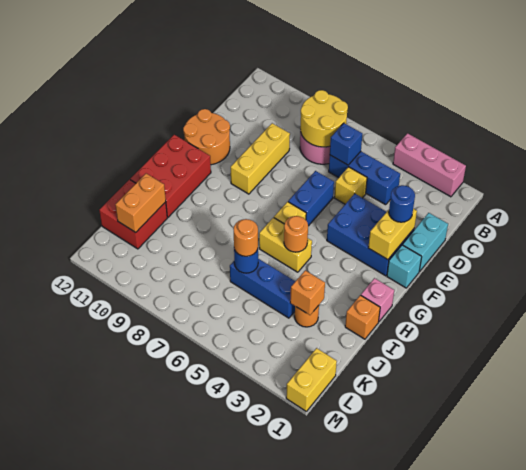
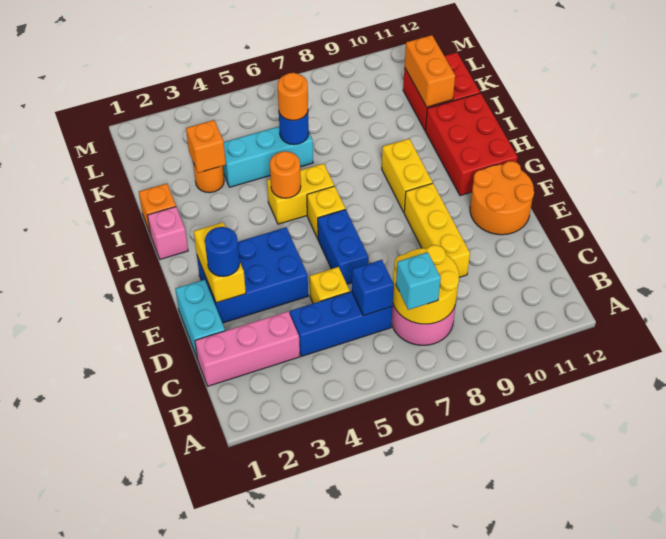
pink brick A2:A4 level 1 -> pink brick C1:C3 level 1
cyan brick F1 level 1 -> cyan brick B7 level 3
blue brick J4:J6 level 1 -> cyan brick J4:J6 level 1
yellow brick L1:M1 level 1 -> yellow brick G9:H9 level 1

